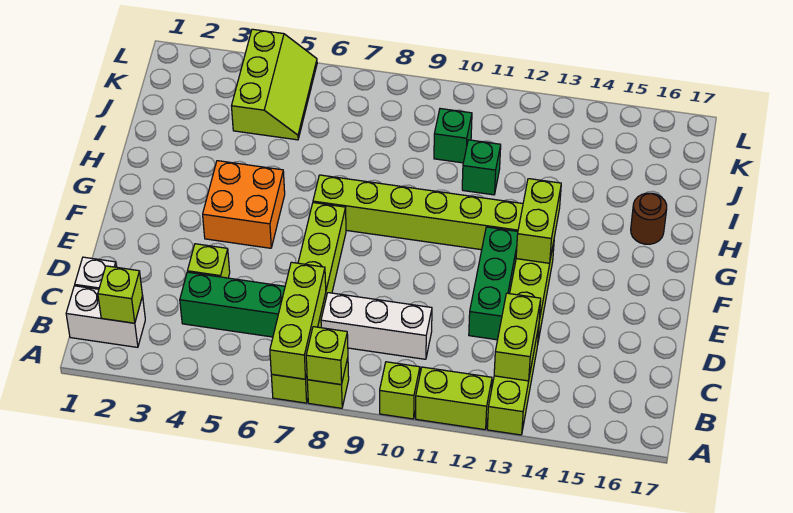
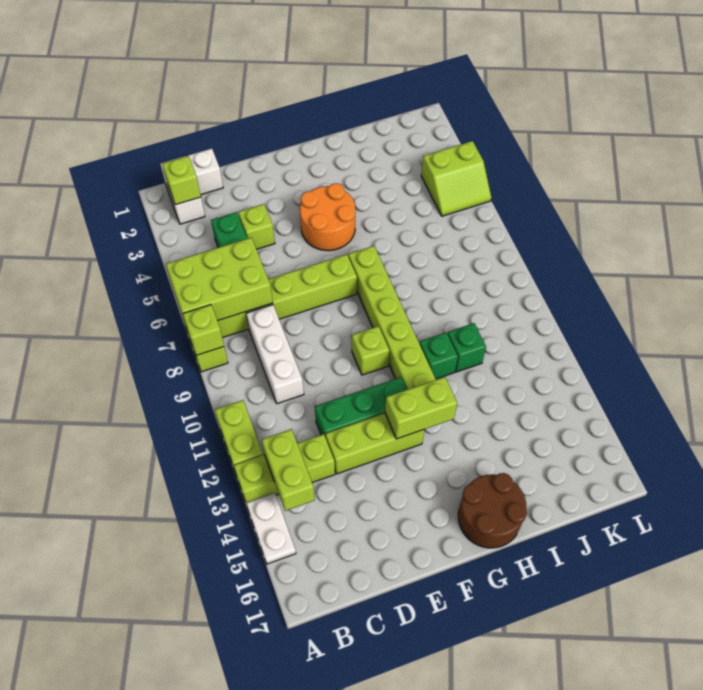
lime brick A7:C7 level 2 -> lime brick A6:C7 level 2
lime brick A10 level 1 -> lime brick F10 level 1
none -> white plate A14:A15 level 1
lime brick B13:C13 level 2 -> lime brick B13:B14 level 2
orange brick F4:G5 level 1 -> orange round brick F4:G5 level 1
brown round brick H16 level 1 -> brown round brick G16:H17 level 1
lime slope J4:L5 level 1 top 4 -> lime slope K4:L5 level 1 top 4
green brick J10 level 1 -> green brick H11 level 1

